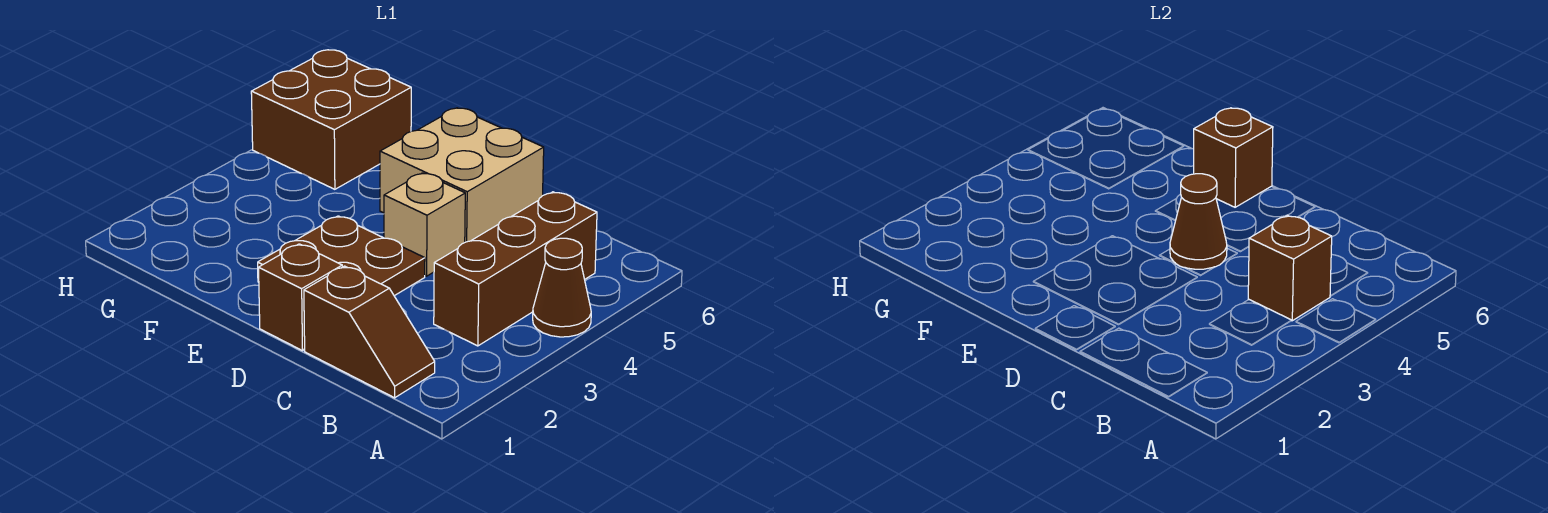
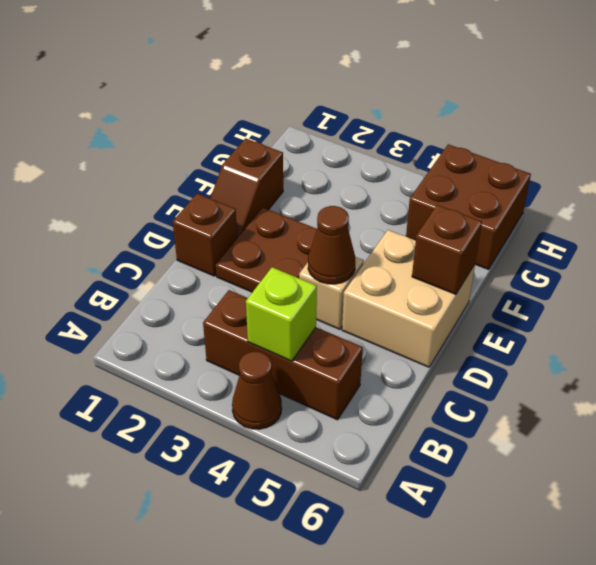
brown slope B1:C1 level 1 top C -> brown slope E1:F1 level 1 top F
brown brick B4 level 2 -> lime brick B4 level 2

